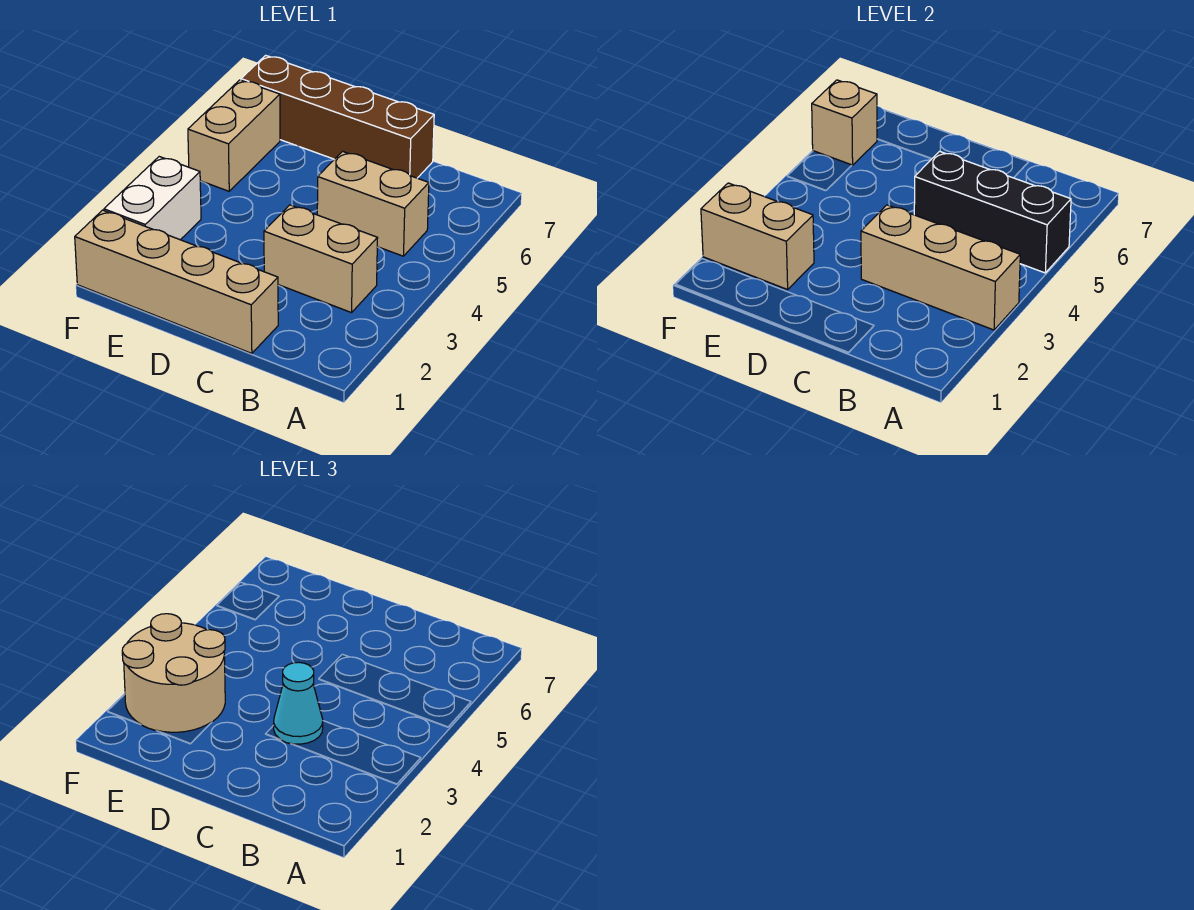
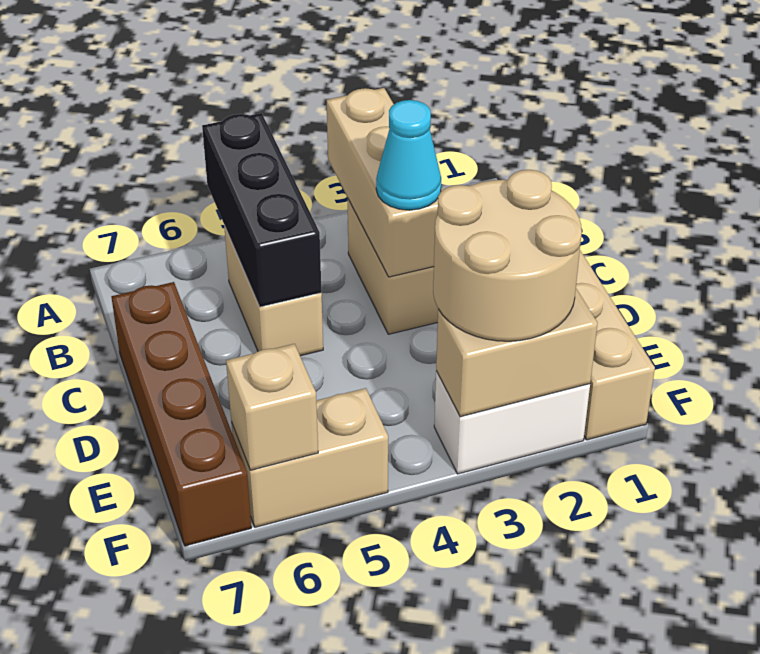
tan brick E2:F2 level 2 -> tan brick F2:F3 level 2

